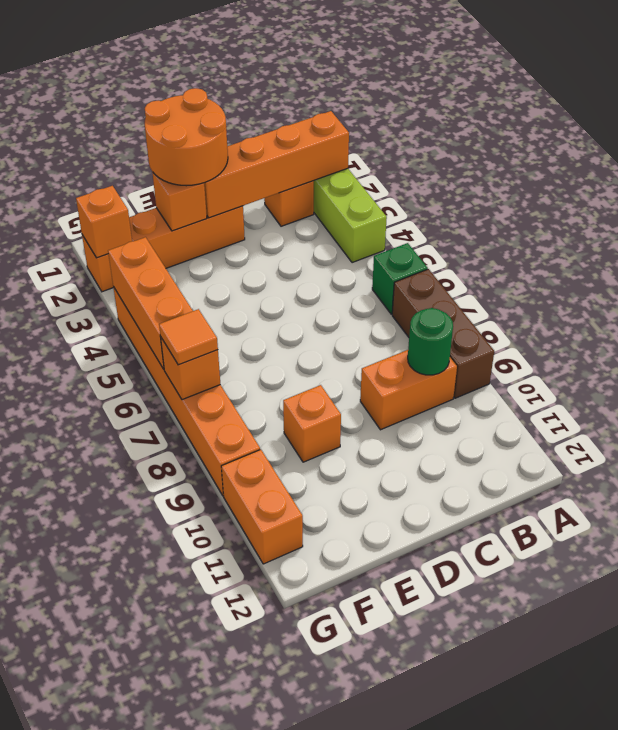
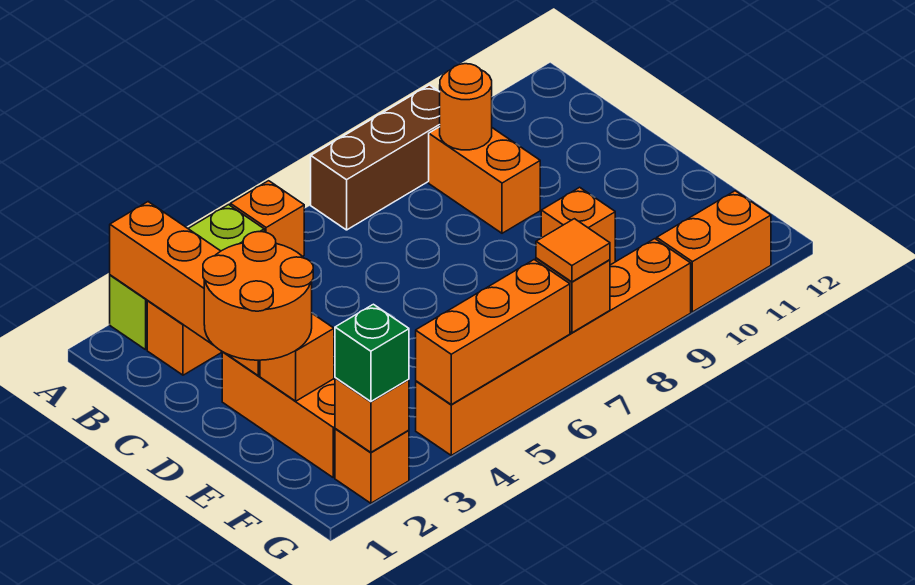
none -> orange brick A5 level 1
green brick A6 level 1 -> green brick G2 level 3
green round brick B9 level 2 -> orange round brick B9 level 2

